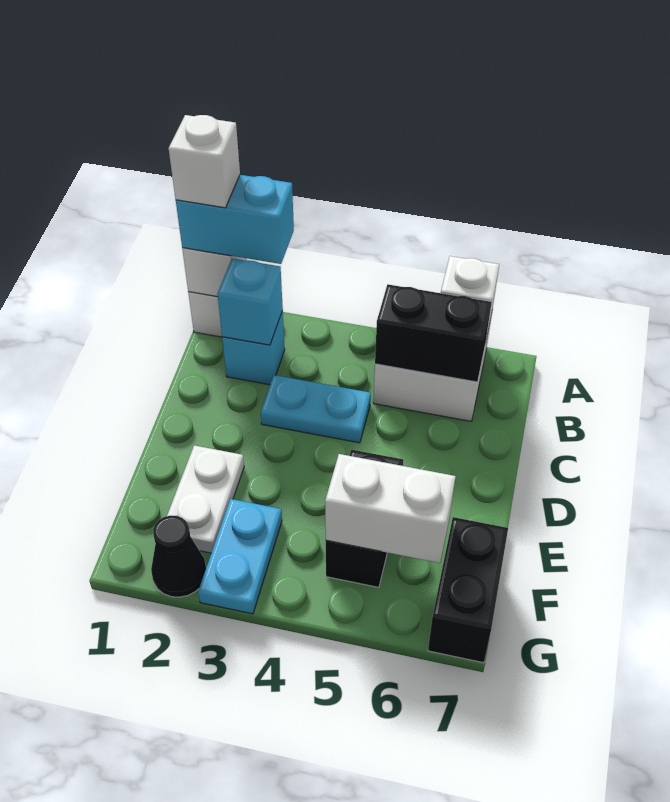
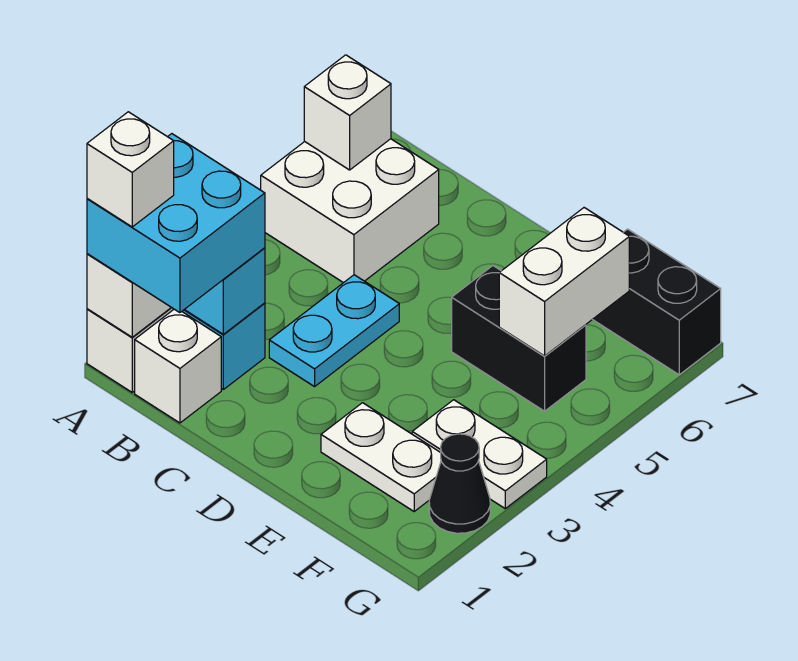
cyan brick A1:A2 level 3 -> cyan brick A1:B2 level 3
none -> white brick B1 level 1
black brick B5:B6 level 2 -> none
cyan plate F3:G3 level 1 -> white plate F3:G3 level 1

